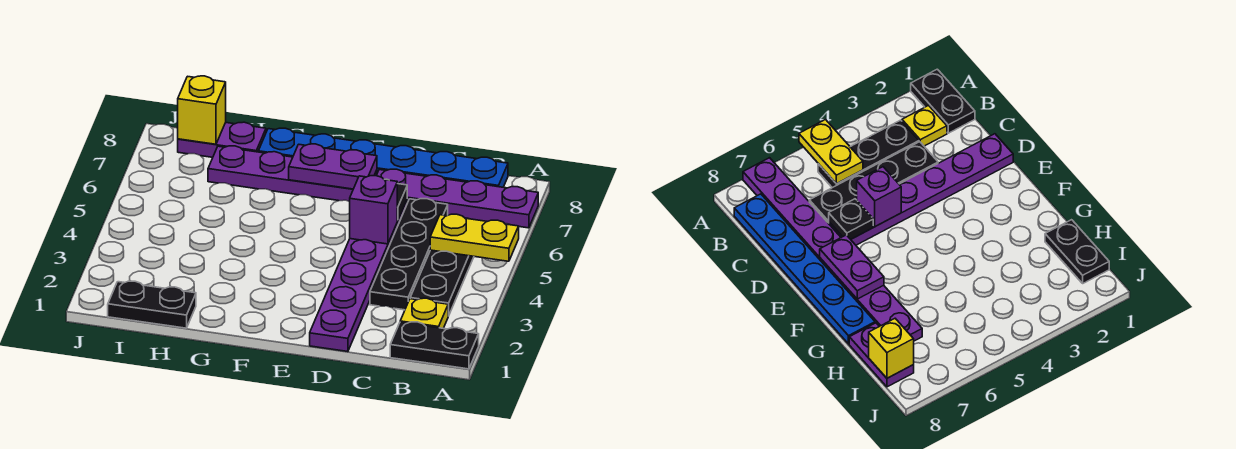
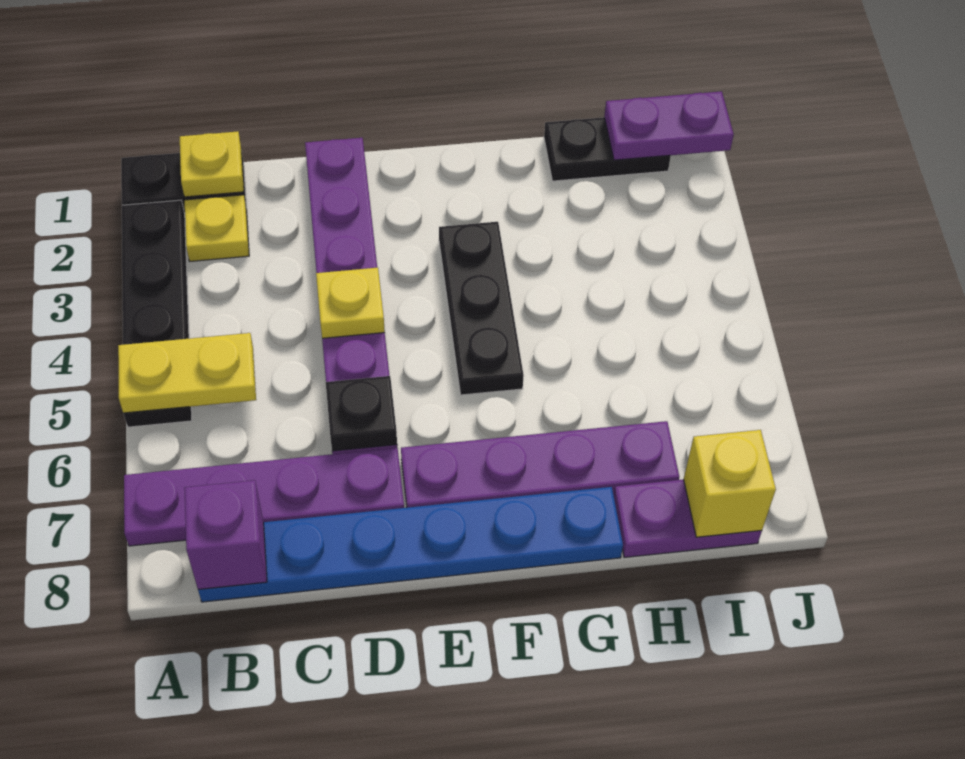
none -> yellow plate B1 level 2
black plate B3:B5 level 1 -> black plate F3:F5 level 1
black plate C3:C6 level 1 -> black plate A2:A5 level 1
none -> yellow plate D4 level 2
purple brick D5 level 2 -> purple brick B8 level 2
purple plate E7:F7 level 2 -> purple plate I1:J1 level 2

